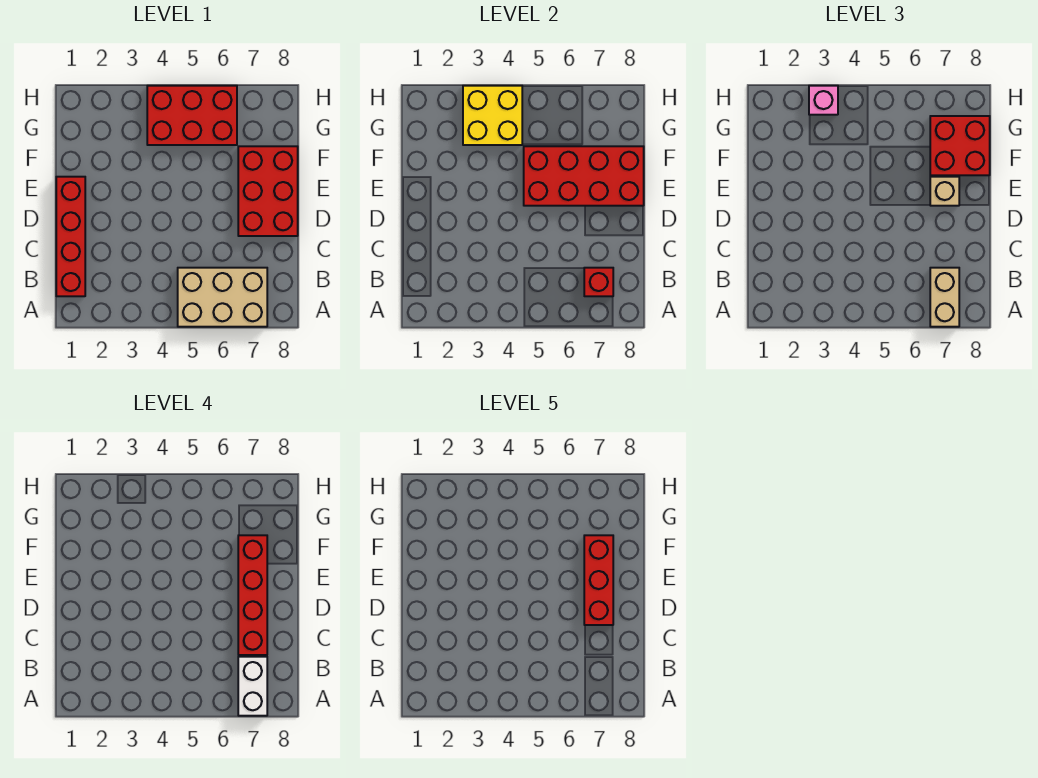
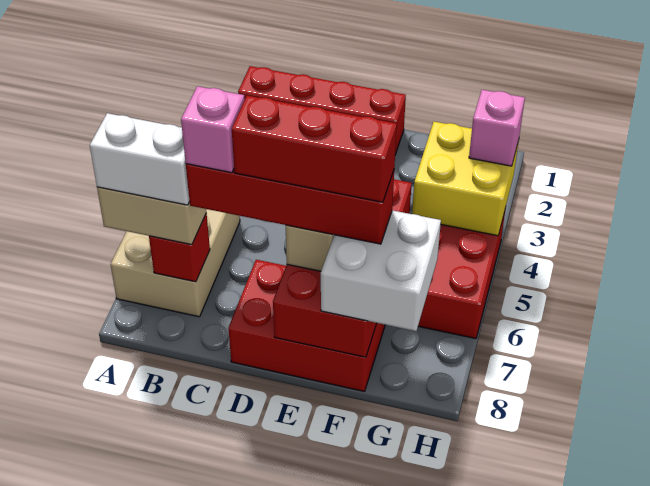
none -> pink brick C7 level 5
red brick F7:G8 level 3 -> white brick F7:G8 level 3

